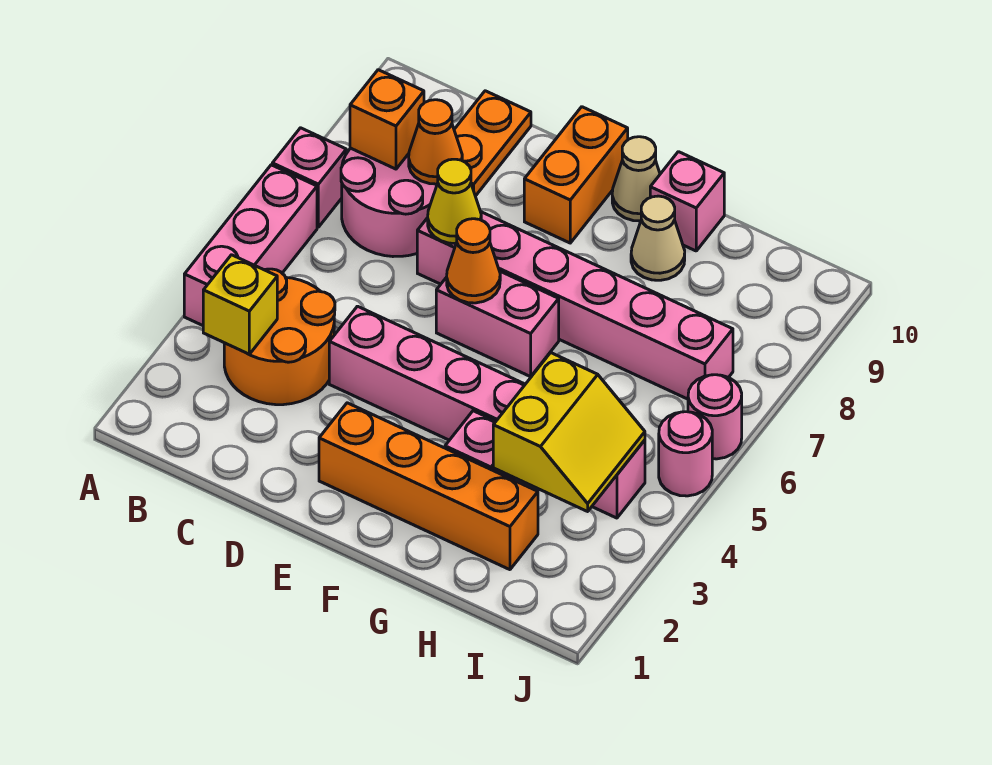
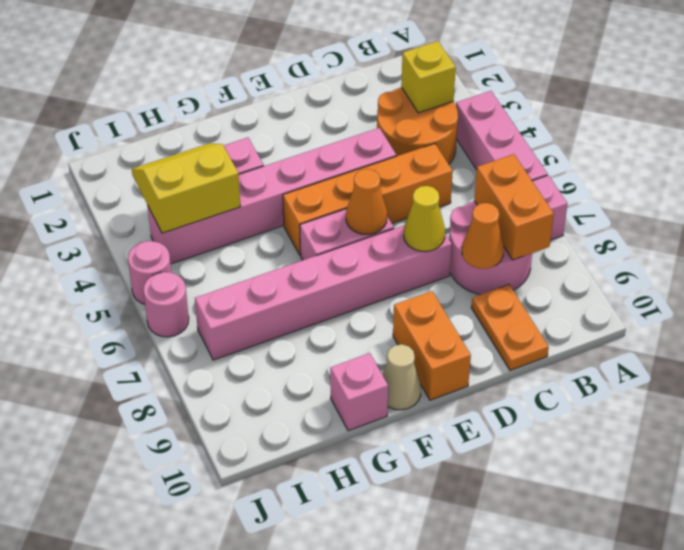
orange brick B8 level 2 -> orange brick B7:B8 level 2
orange brick E2:H2 level 1 -> orange brick C5:F5 level 1
tan cone G9 level 1 -> none
yellow slope H3:I4 level 2 top H -> yellow slope H3:I4 level 2 top 4

